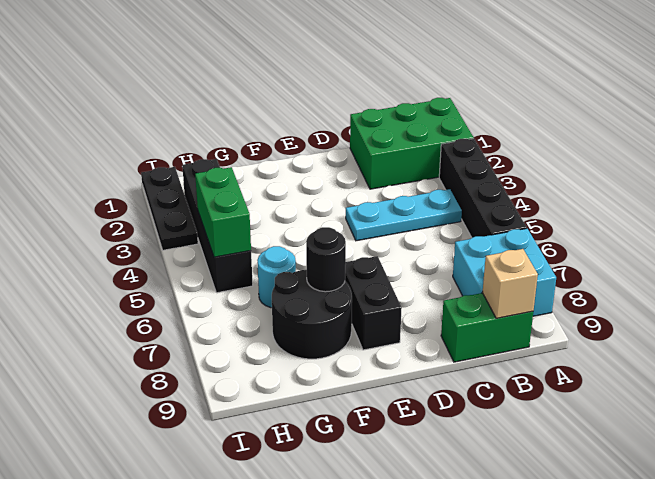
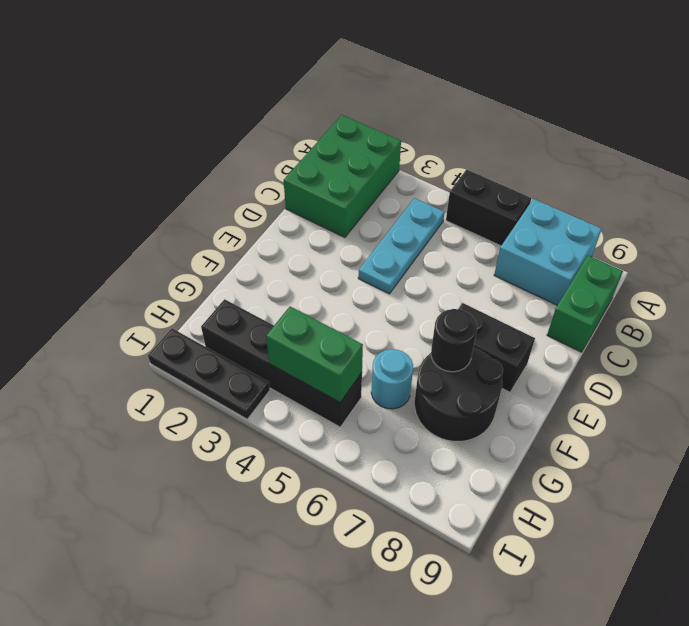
black brick A3:A6 level 1 -> black brick A5:A6 level 1
tan brick B9 level 2 -> none

